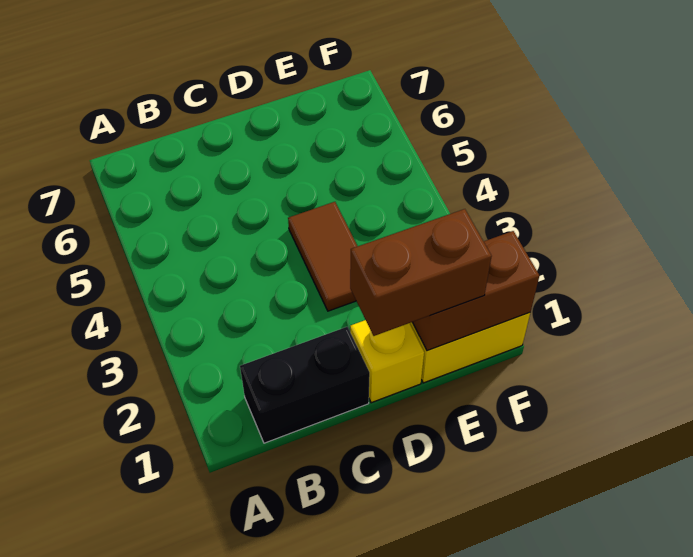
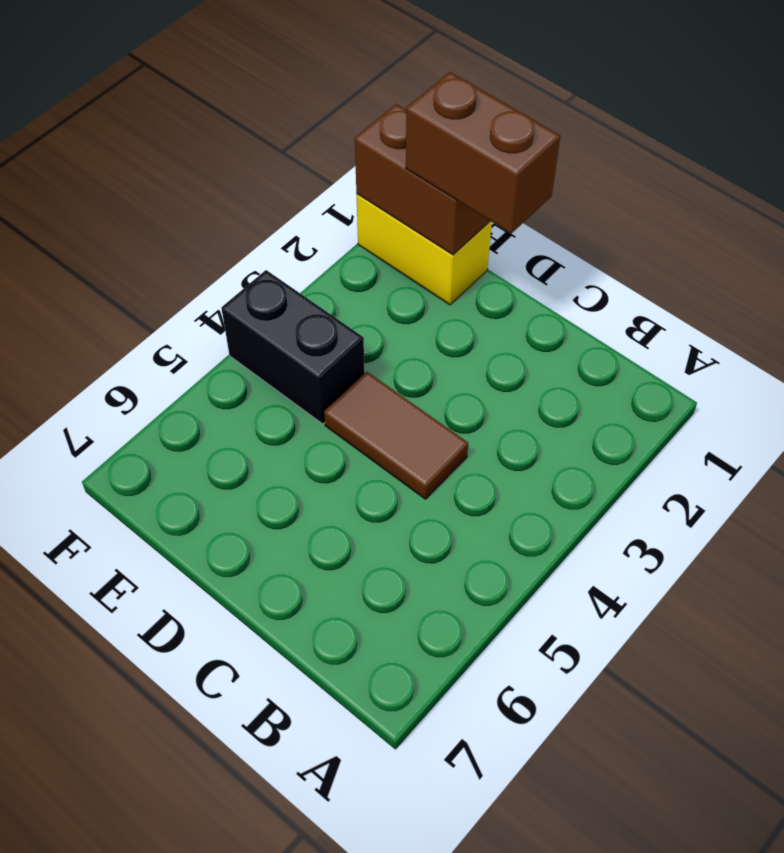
black brick B1:C1 level 1 -> black brick E4:F4 level 1
yellow brick D1 level 1 -> none
brown tile D3:D4 level 1 -> brown tile C4:D4 level 1

